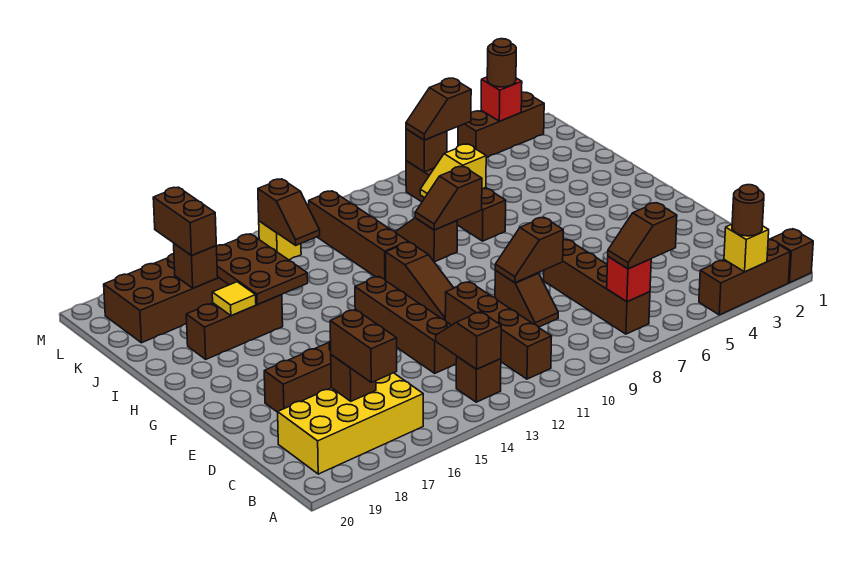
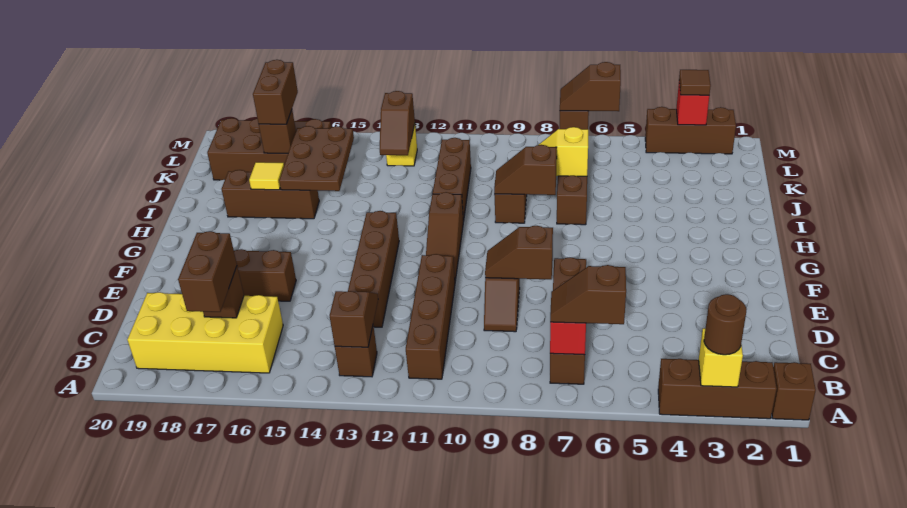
brown brick I11:L11 level 1 -> brown brick I11:K11 level 1
brown round brick M3 level 3 -> brown tile M3 level 3

